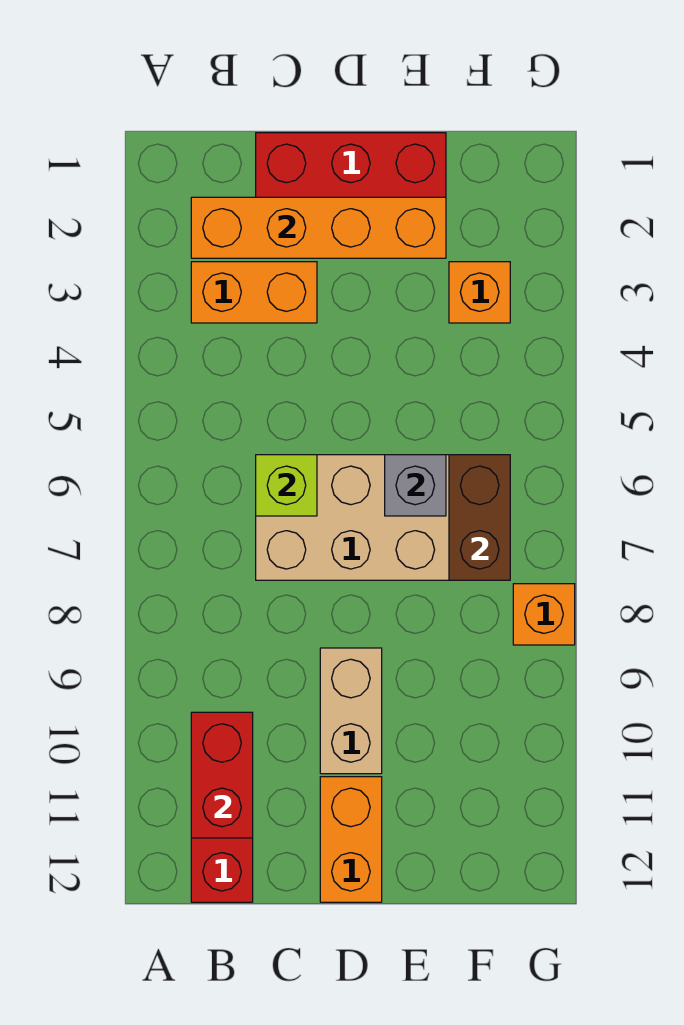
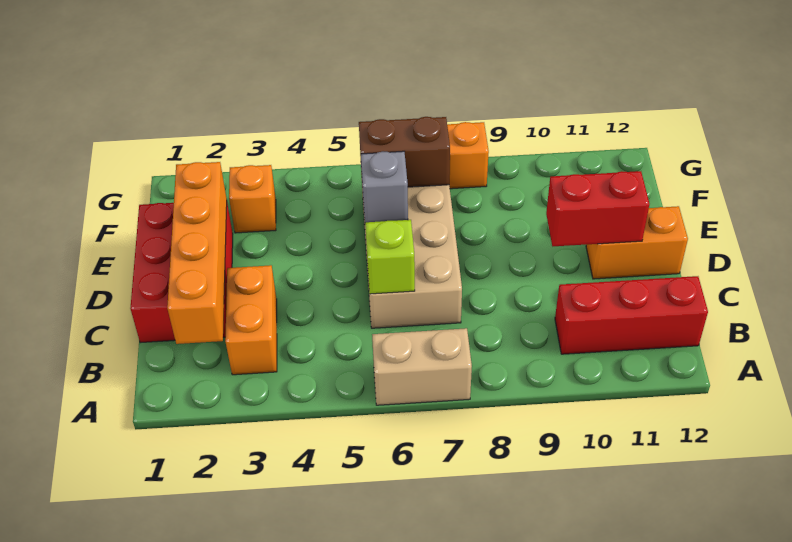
red brick B10:B11 level 2 -> red brick D10:D11 level 2
tan brick D9:D10 level 1 -> tan brick A6:A7 level 1

